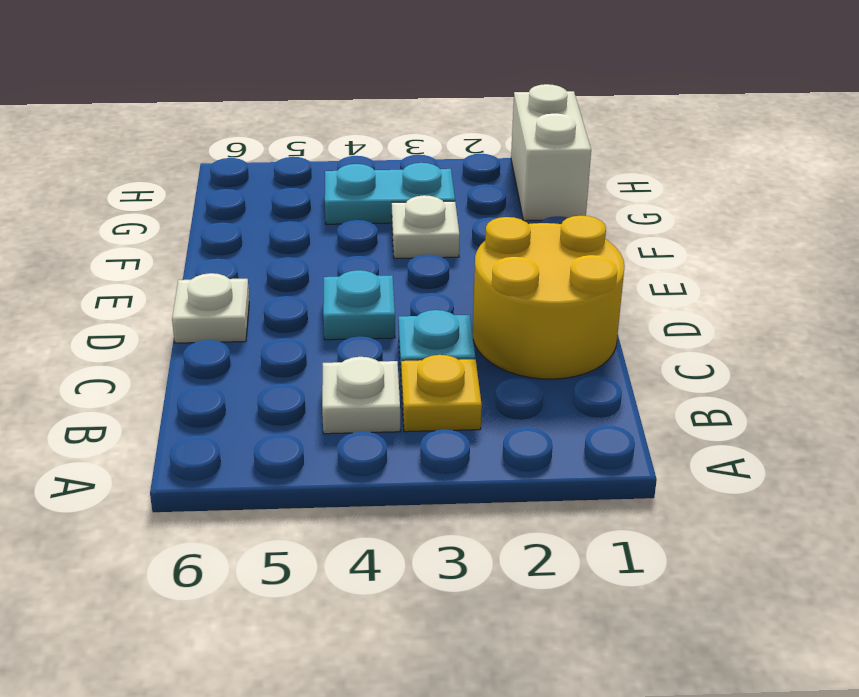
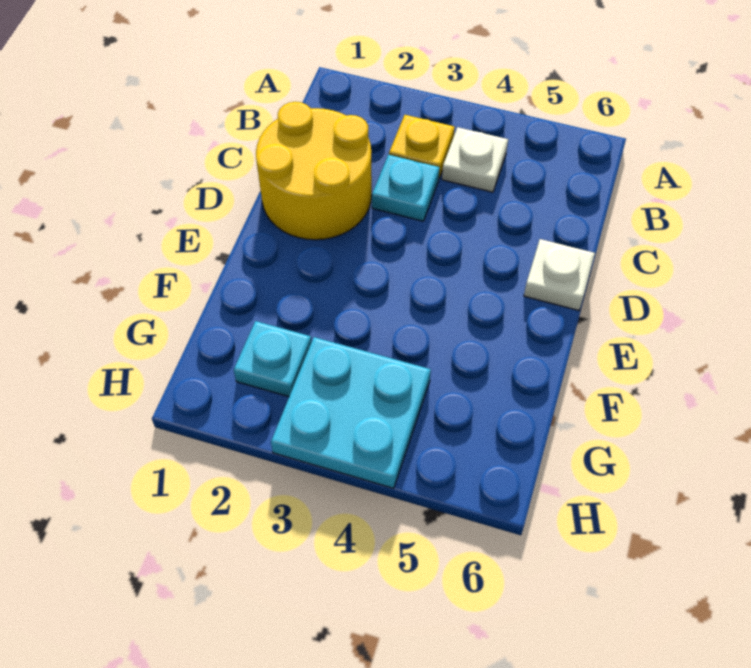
cyan plate D4 level 1 -> cyan plate G2 level 1
white plate F3 level 1 -> none
white brick G1:H1 level 1 -> none
cyan plate G3:G4 level 1 -> cyan plate G3:H4 level 1

